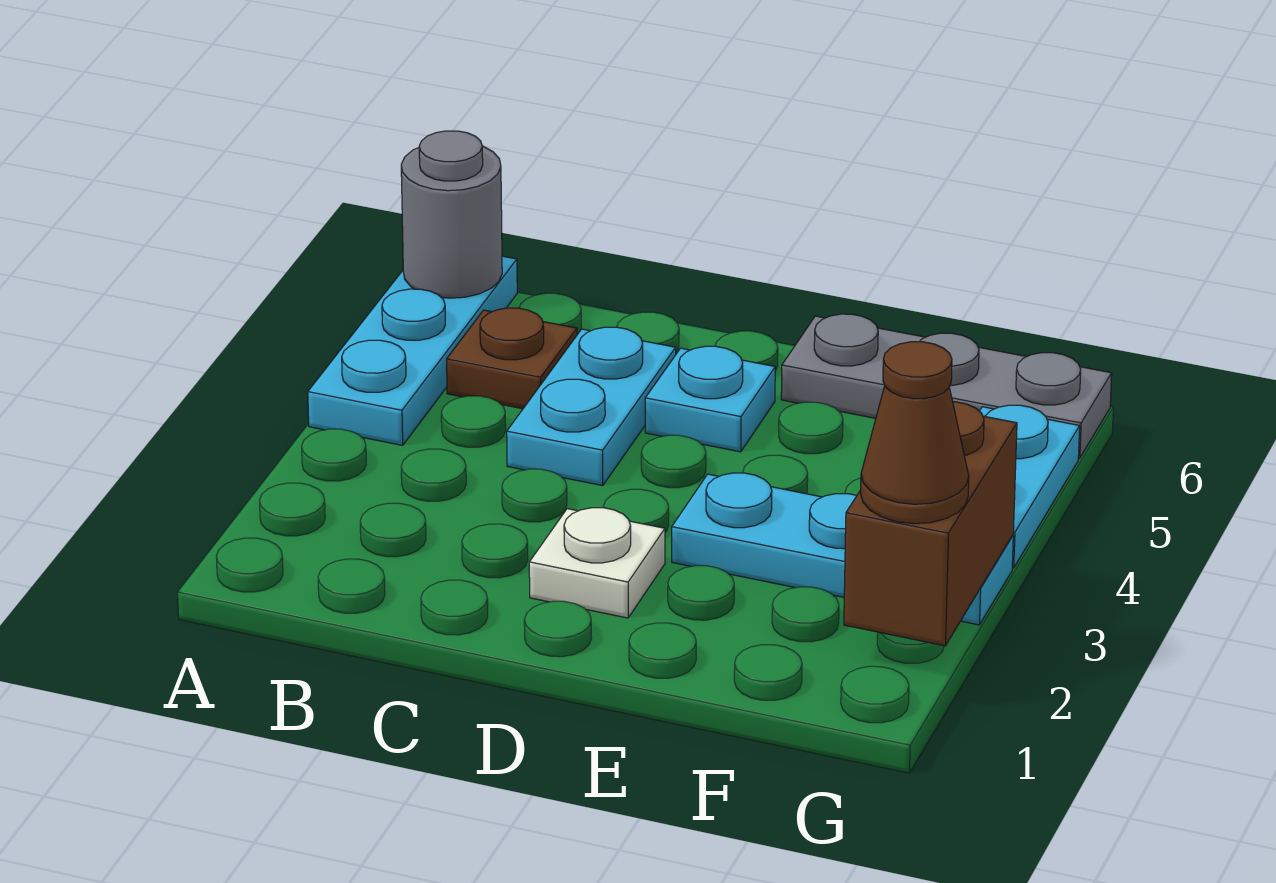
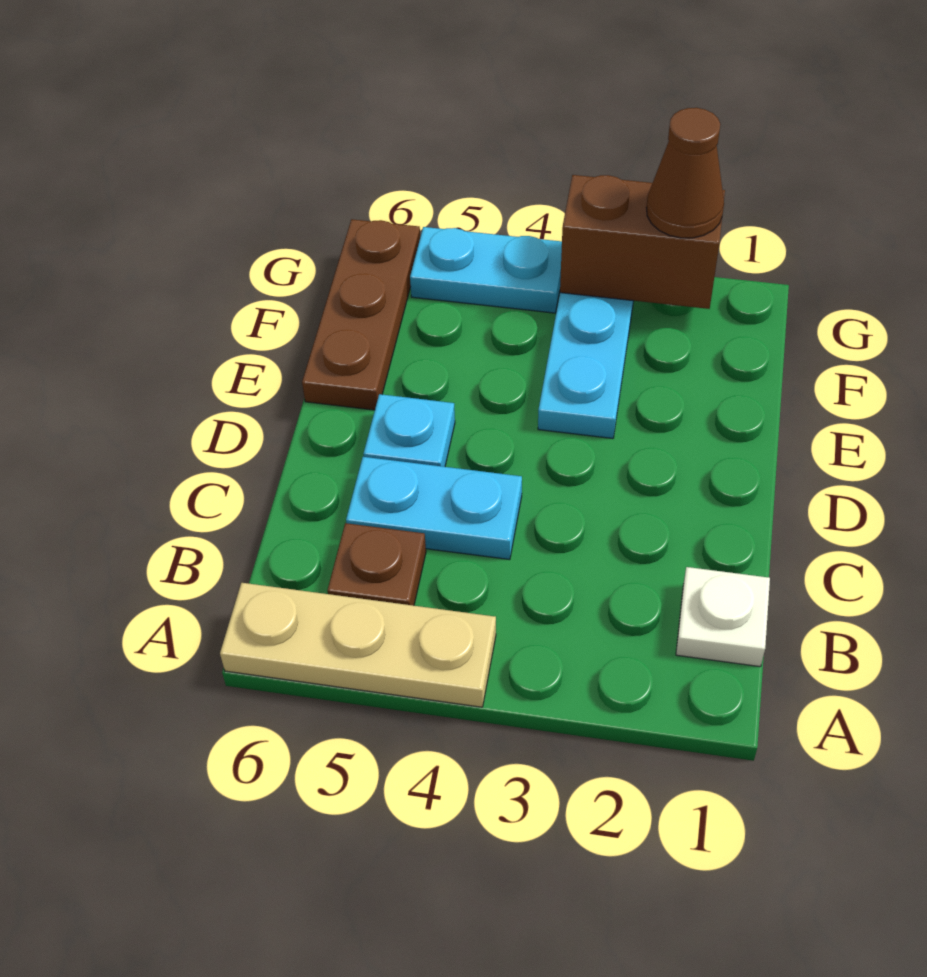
cyan plate A4:A6 level 1 -> tan plate A4:A6 level 1
grey round brick A6 level 2 -> none
white plate D2 level 1 -> white plate B1 level 1
grey plate E6:G6 level 1 -> brown plate E6:G6 level 1

